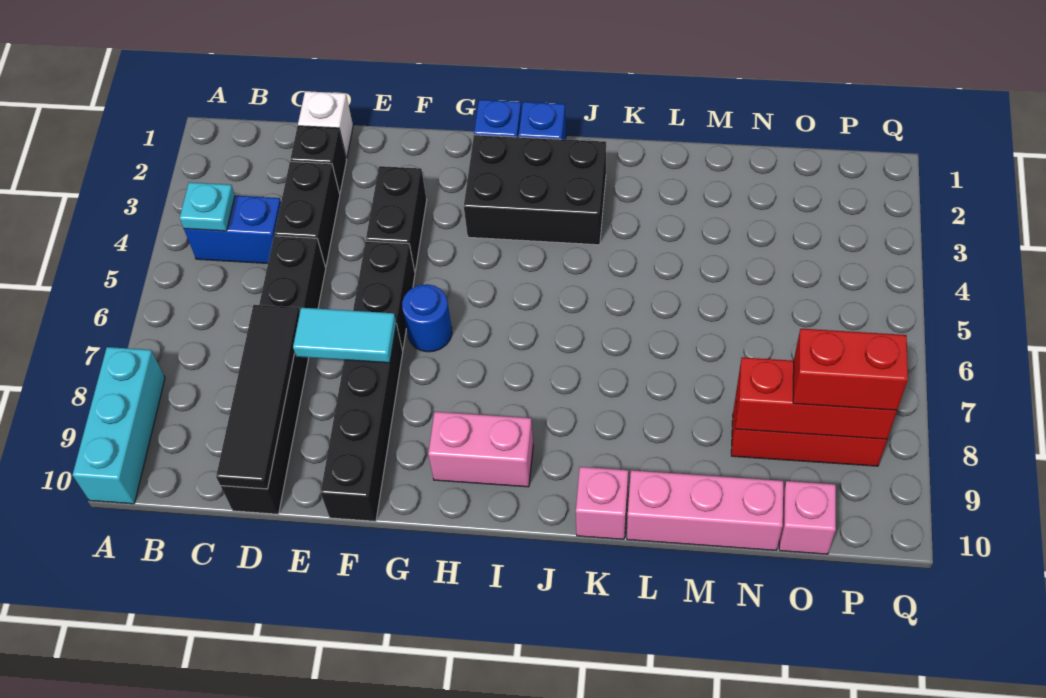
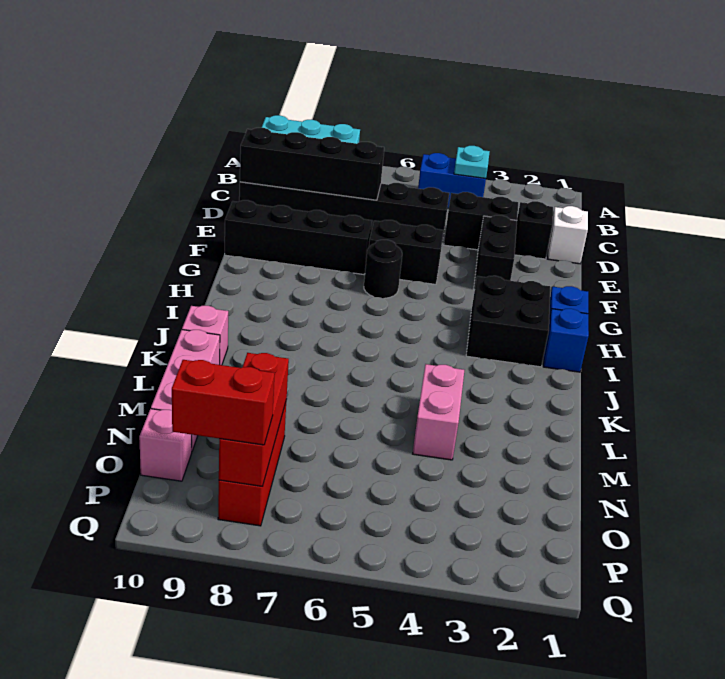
blue brick B4:C4 level 1 -> blue brick B4:B5 level 1
black tile D7:D10 level 2 -> black brick D7:D10 level 2
cyan tile E7:F7 level 2 -> none
black brick F3:F4 level 1 -> black brick E3:F3 level 1
blue round brick G6 level 1 -> black round brick G6 level 1
black brick H2:J3 level 1 -> black brick H2:I3 level 1
pink brick H9:I9 level 1 -> pink brick L4:M4 level 1
red brick O8:P8 level 3 -> red brick P8:P9 level 3

